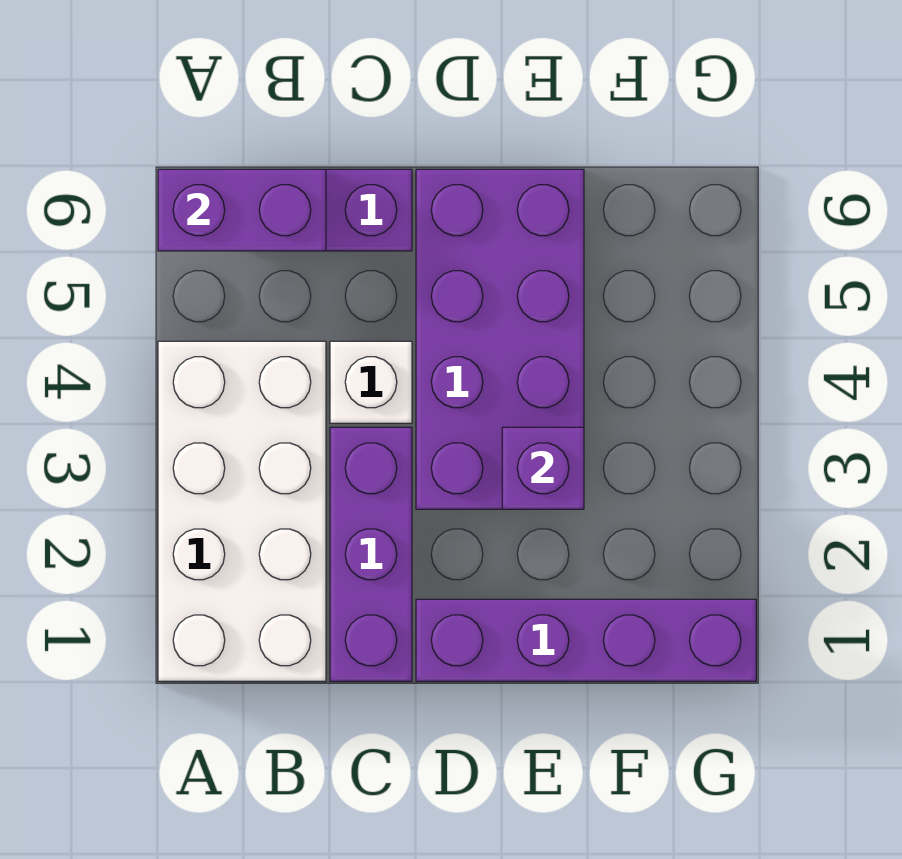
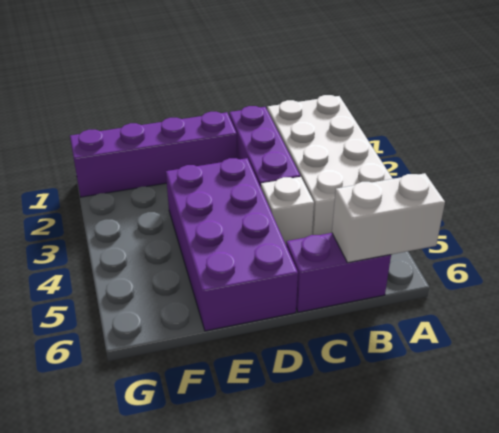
purple brick A6:B6 level 2 -> white brick A6:B6 level 2
purple brick E3 level 2 -> none

